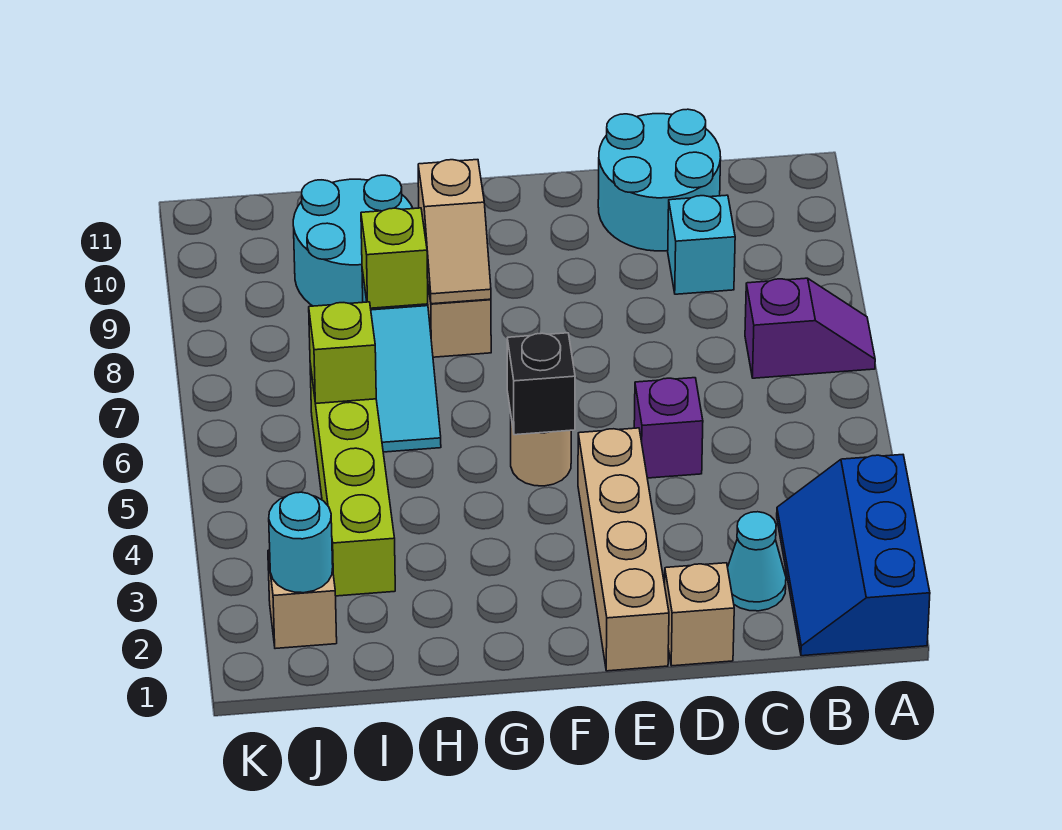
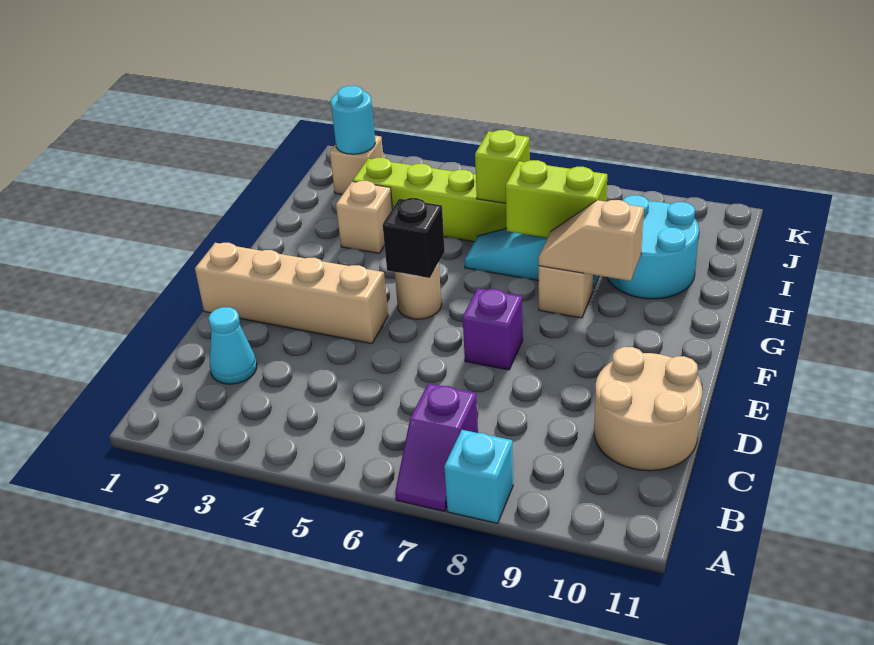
blue slope A1:B3 level 1 top A -> none
cyan brick C9 level 1 -> cyan brick A8 level 1
cyan round brick C10:D11 level 1 -> tan round brick C10:D11 level 1
tan brick D1 level 1 -> tan brick H3 level 1
purple brick D5 level 1 -> purple brick E7 level 1
lime brick H8 level 2 -> lime brick H7:H8 level 2

